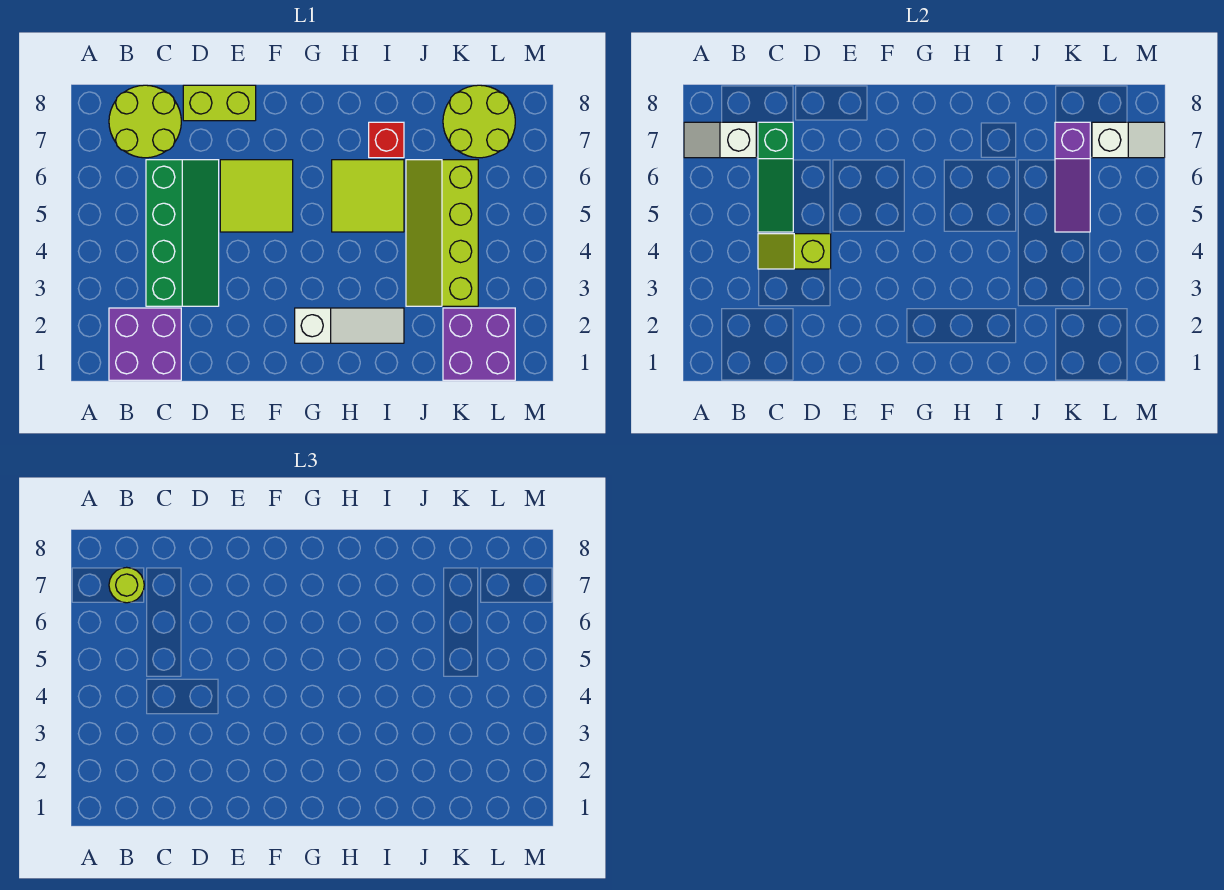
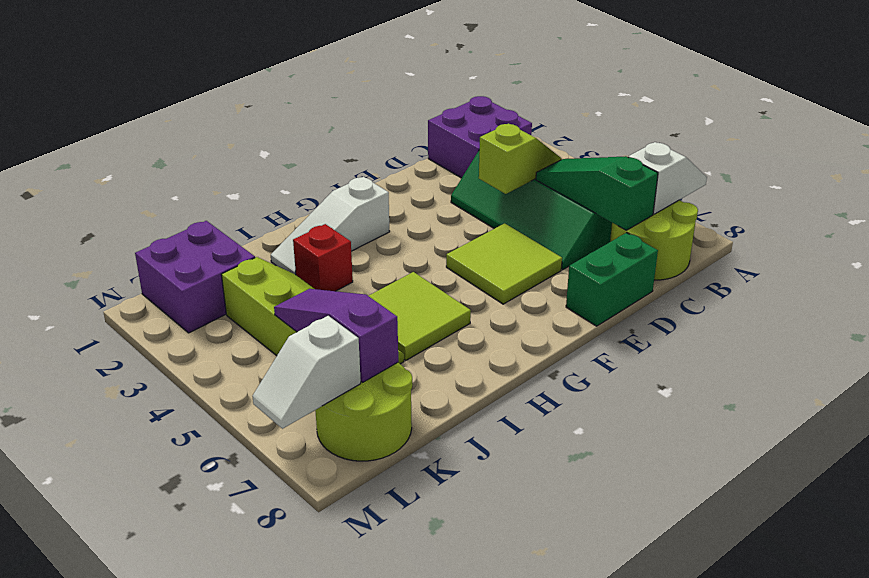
lime round brick B7 level 3 -> none
lime brick D8:E8 level 1 -> green brick D8:E8 level 1
red brick I7 level 1 -> red brick I3 level 1

